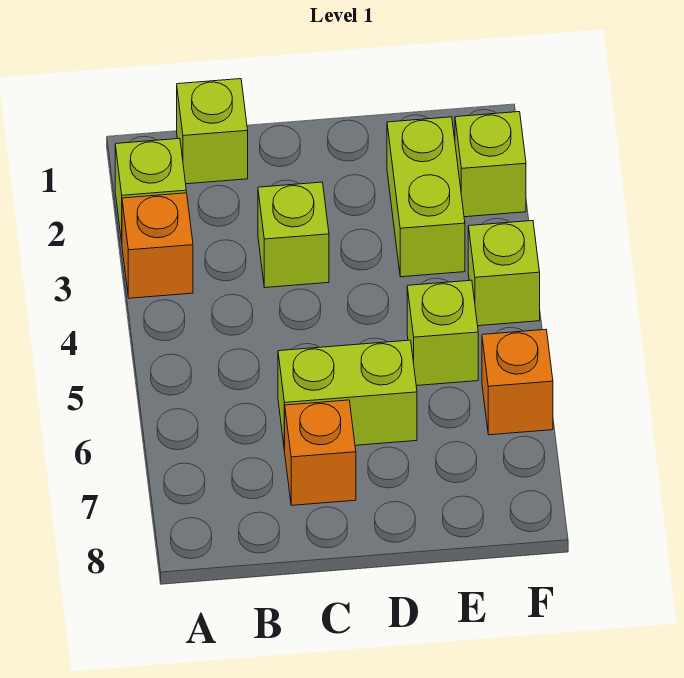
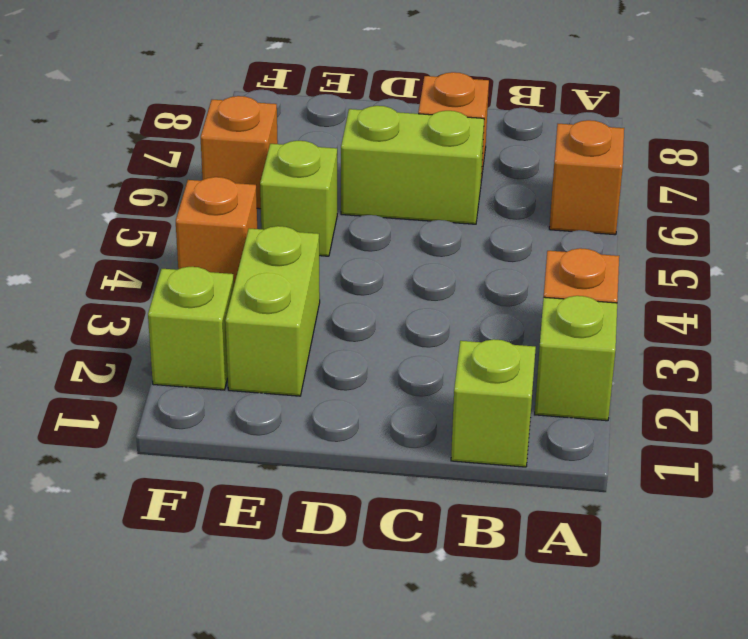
none -> orange brick A6 level 1
lime brick C3 level 1 -> none
lime brick F4 level 1 -> orange brick F4 level 1

